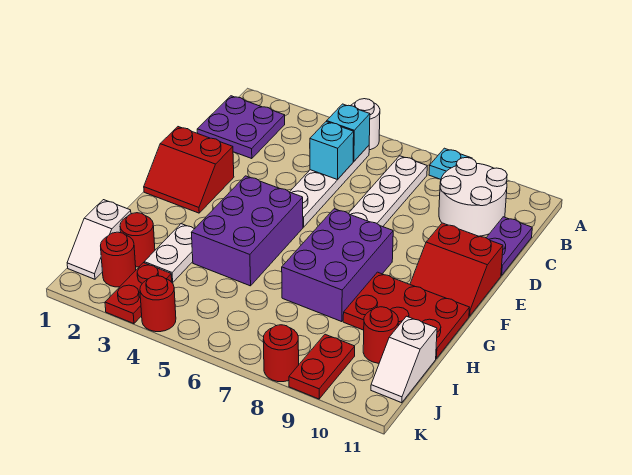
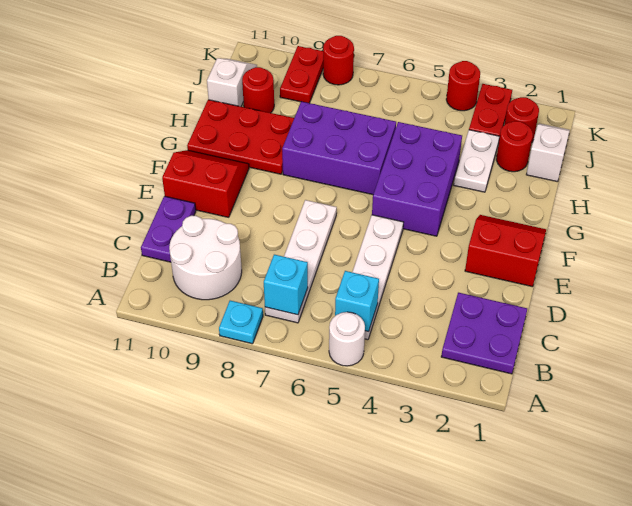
cyan brick C5 level 2 -> cyan brick B7 level 2
purple brick F7:H8 level 1 -> purple brick G6:H8 level 1

